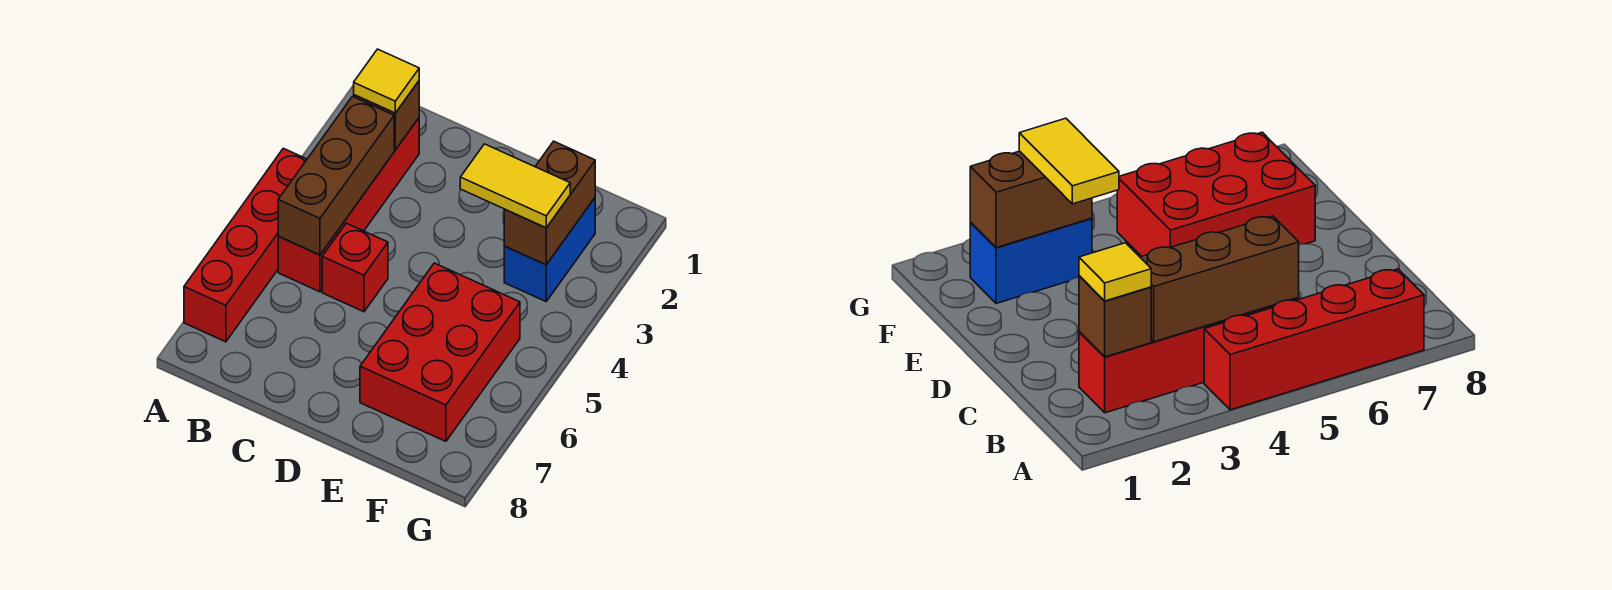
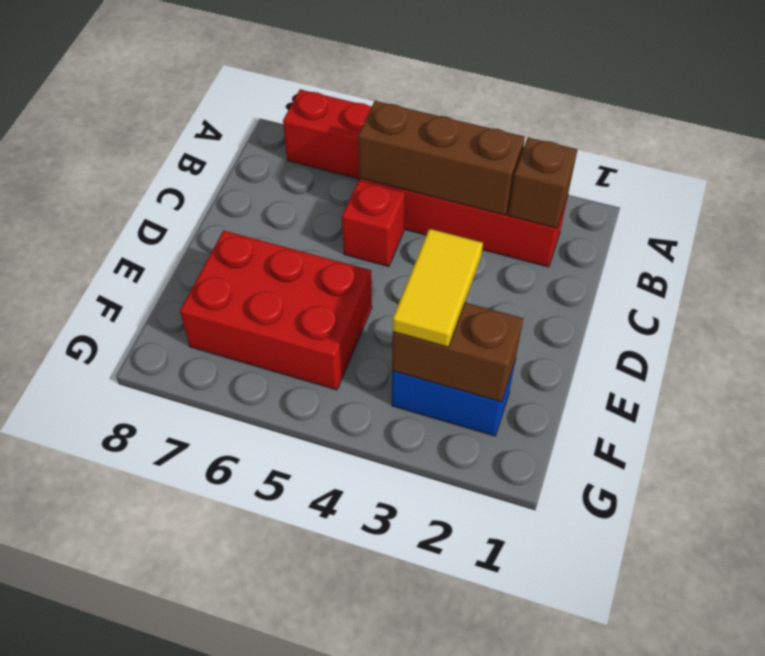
yellow tile B2 level 3 -> none

